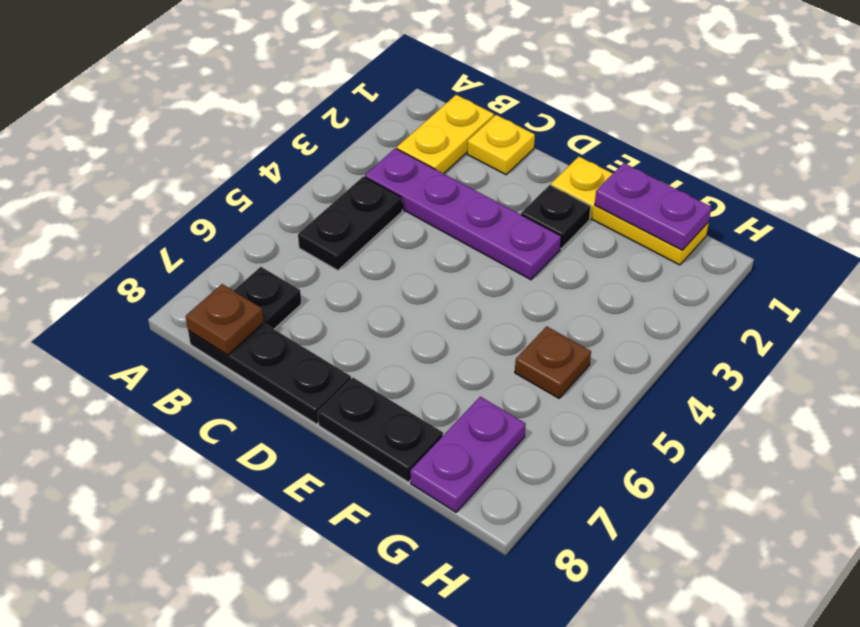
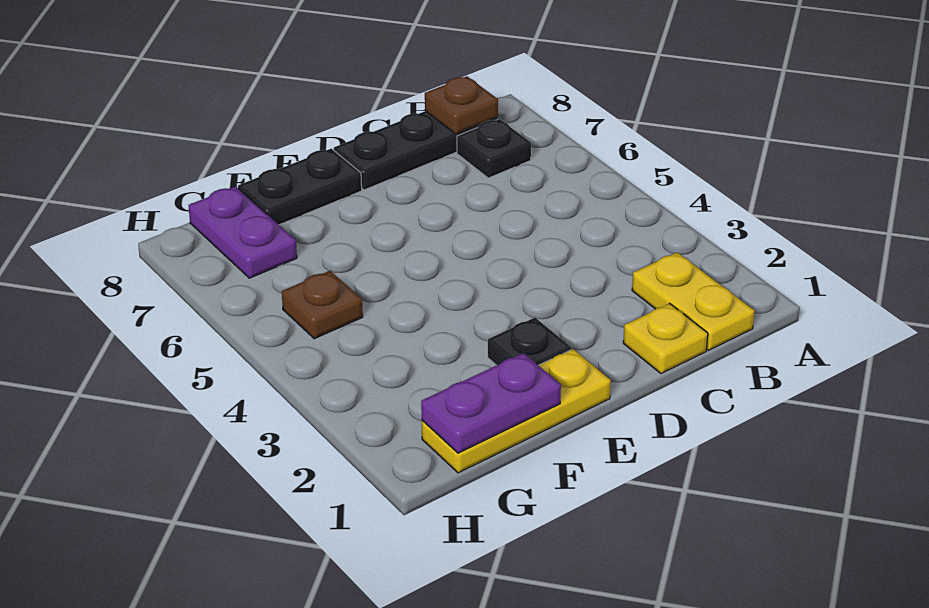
purple plate B3:E3 level 1 -> none
black plate B4:B5 level 1 -> none

